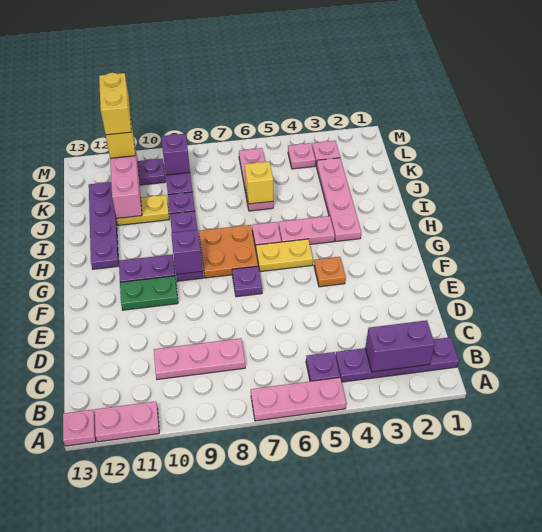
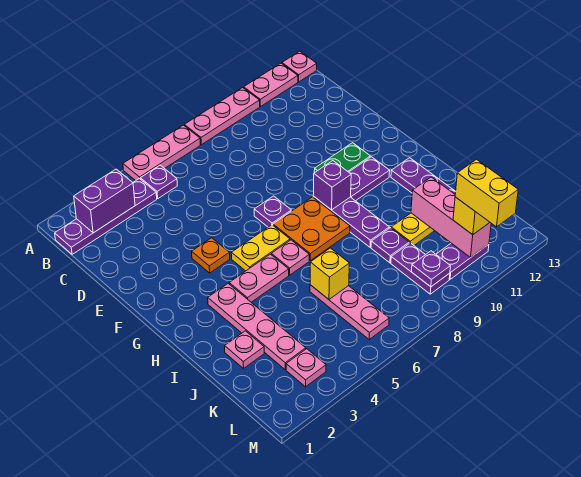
pink plate C8:C10 level 1 -> pink plate A8:A10 level 1
pink plate L4 level 1 -> pink plate J2 level 1
purple brick L9 level 2 -> purple plate L9 level 2

